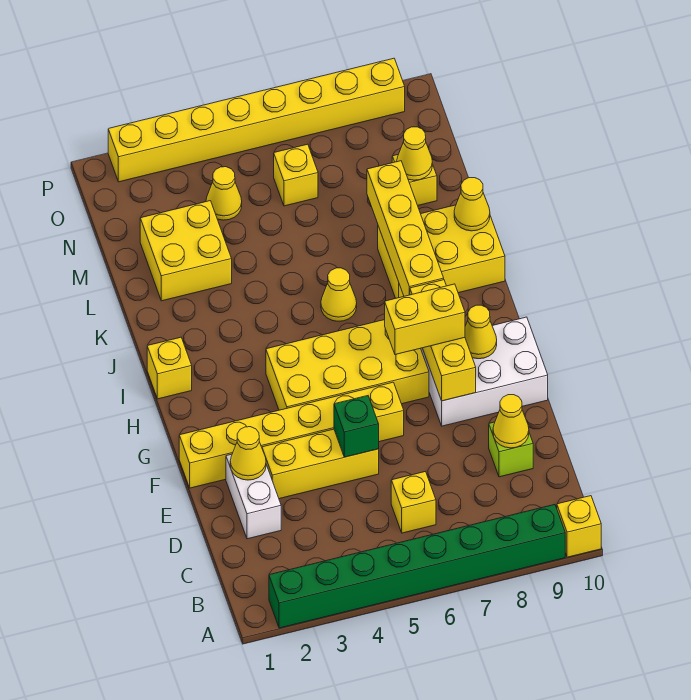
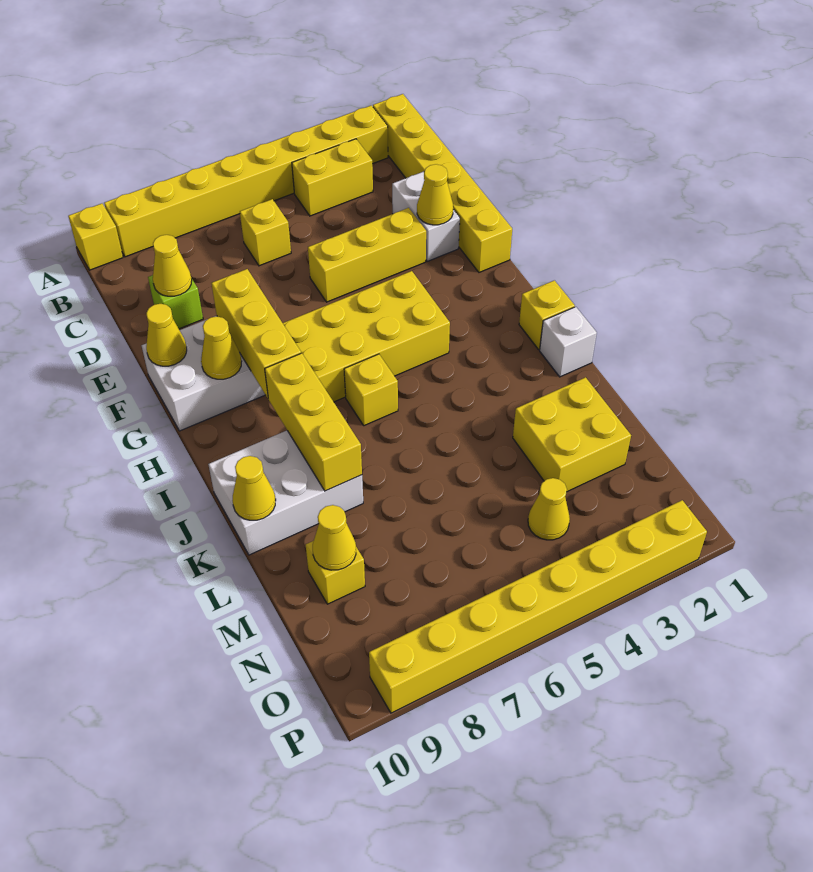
green brick A2:A9 level 1 -> yellow brick A2:A9 level 1
green brick E5 level 2 -> none
yellow brick F1:F6 level 1 -> yellow brick A1:F1 level 1
yellow brick G7:G8 level 3 -> yellow brick B3:B4 level 1
yellow brick I8:L8 level 2 -> yellow brick I8:K8 level 2
none -> white brick J1 level 1
yellow cone J6 level 1 -> yellow cone F10 level 2
yellow brick J8:K10 level 1 -> white brick J8:K10 level 1
yellow brick N6 level 1 -> yellow brick I6 level 1

